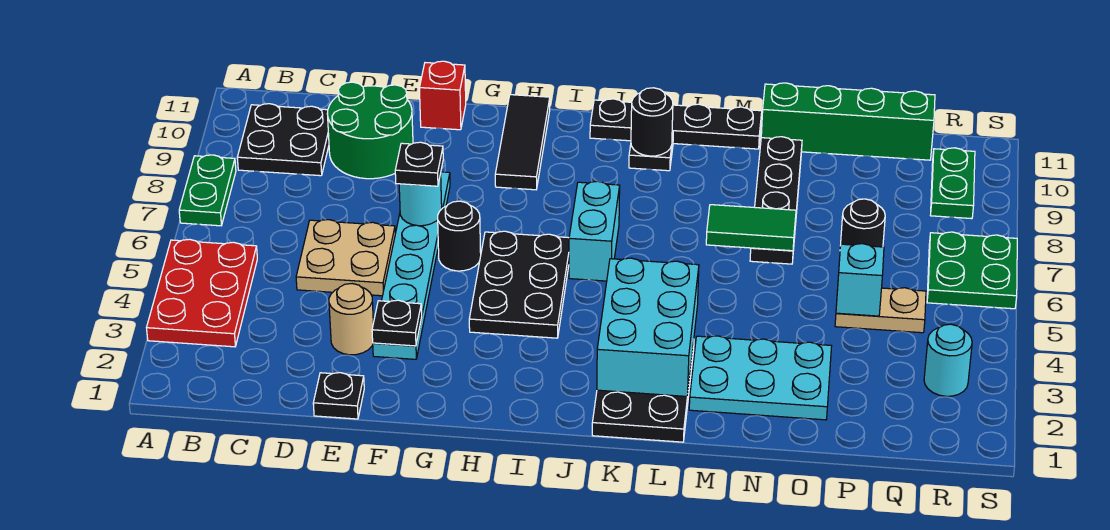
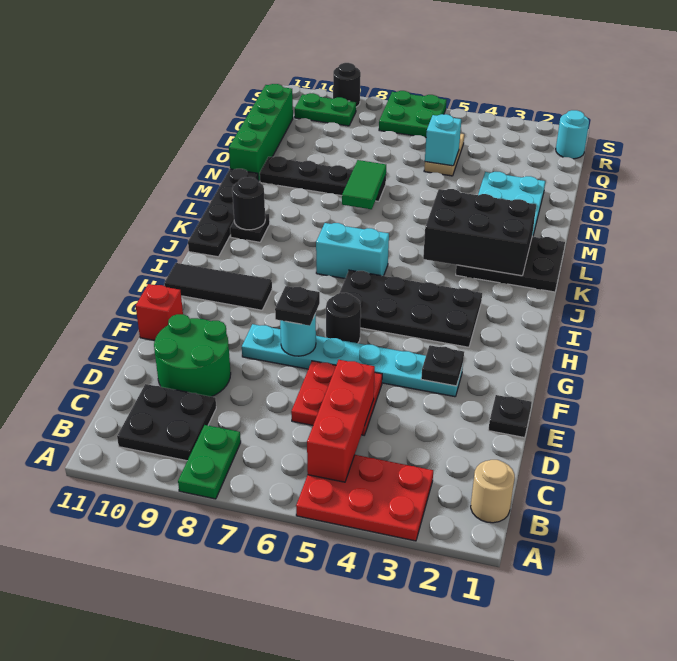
green plate A7:A8 level 1 -> green plate A8:B8 level 1
none -> red brick B5:D5 level 2
tan plate D5:E6 level 1 -> red plate D5:E6 level 1
tan round brick E3 level 1 -> tan round brick B1 level 1
black plate H4:I6 level 1 -> black plate H3:I6 level 1
cyan brick K2:L4 level 2 -> black brick K2:L4 level 2
black round brick P7 level 1 -> black round brick S9 level 1
cyan round brick R3 level 1 -> cyan round brick R1 level 1

